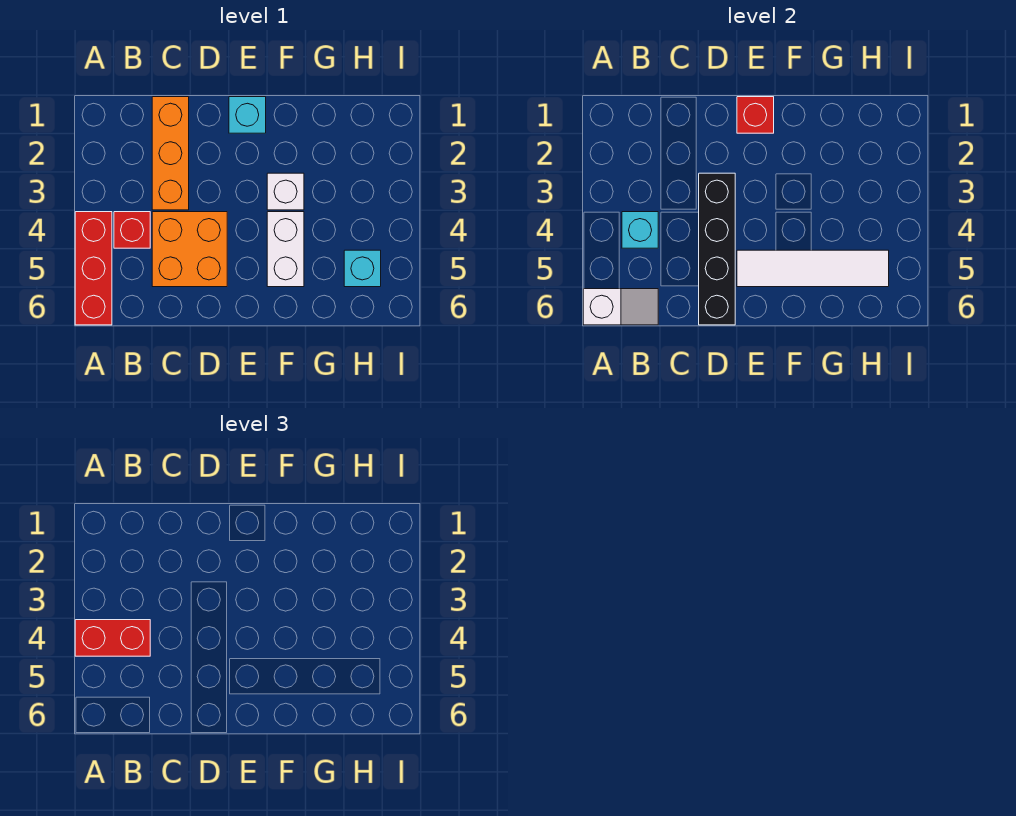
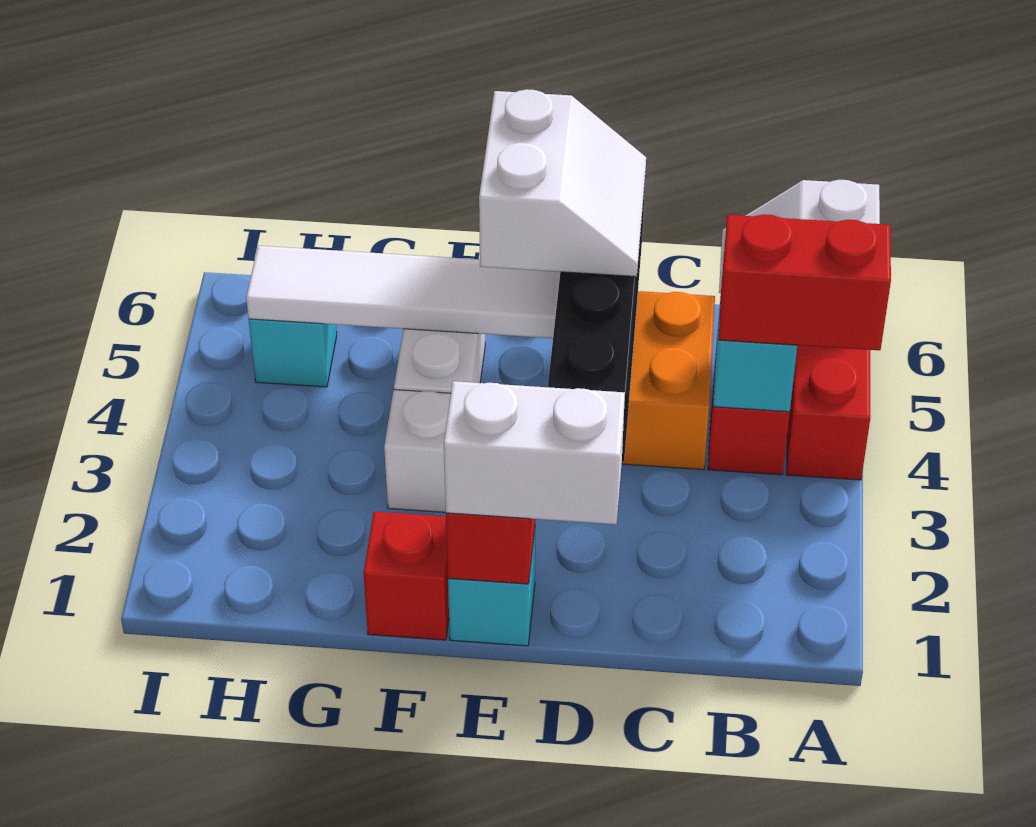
orange brick C1:C3 level 1 -> none
none -> white brick D1:E1 level 3
none -> white slope D5:E6 level 3 top E
none -> red brick F1 level 1

